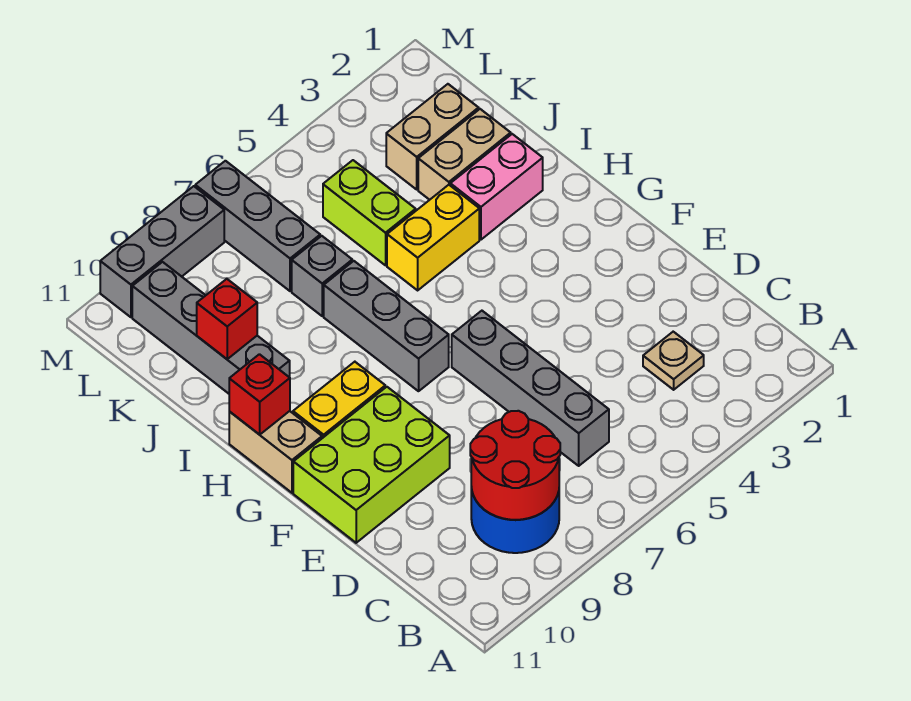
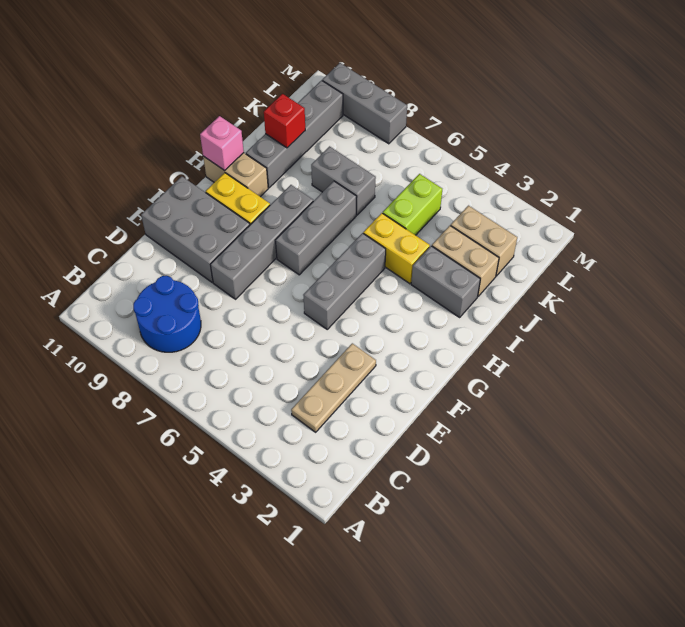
red round brick B8:C9 level 2 -> none
tan plate C3 level 1 -> tan plate C3:E3 level 1
grey brick C6:F6 level 1 -> grey brick E8:H8 level 1
lime brick E9:F11 level 1 -> grey brick E9:F11 level 1
tan brick G11:H11 level 1 -> tan brick H10:H11 level 1
red brick H11 level 2 -> pink brick H11 level 2
pink brick I2:I3 level 1 -> grey brick I2:I3 level 1
grey brick J7 level 1 -> grey brick J7:J8 level 1
grey brick K7:M7 level 1 -> grey brick F5:H5 level 1

